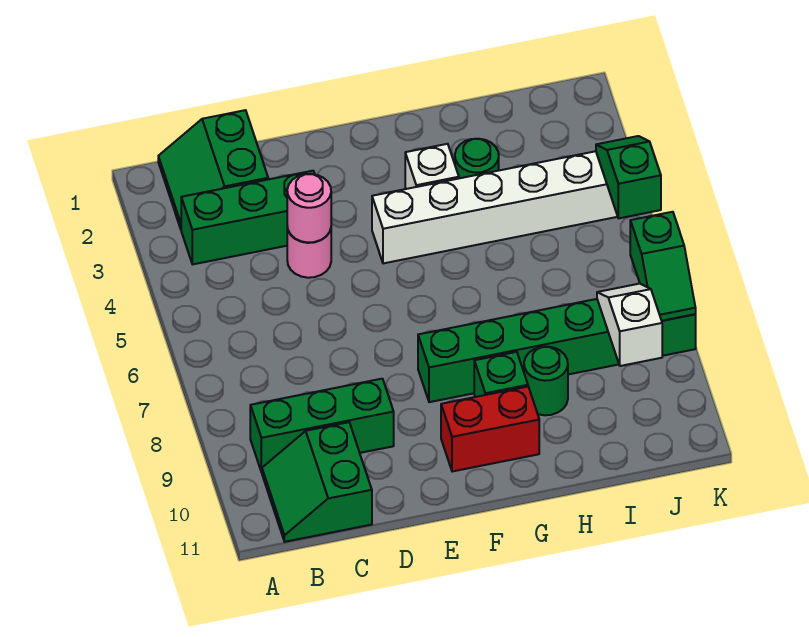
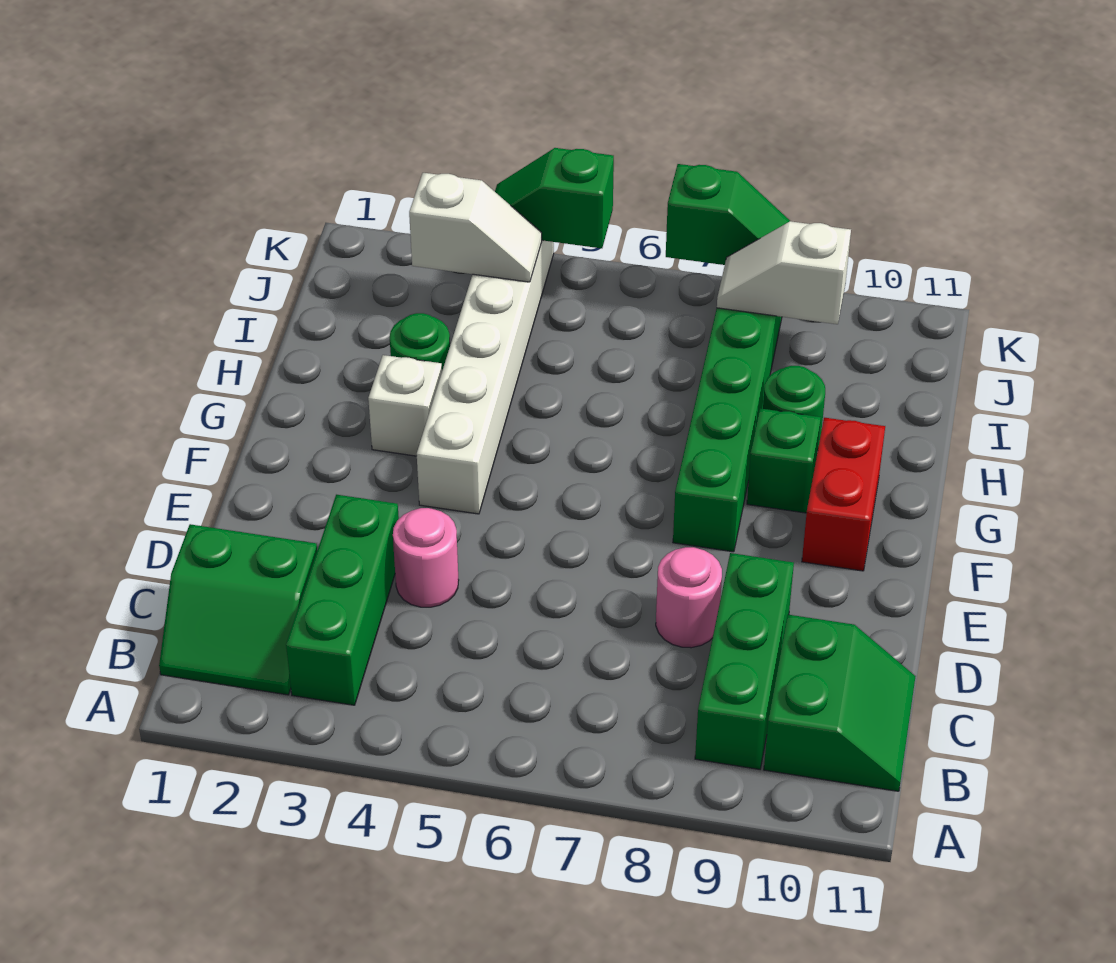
green slope B10:C11 level 1 top C -> green slope B10:C11 level 1 top 10
pink round brick D4 level 2 -> pink round brick D8 level 1
none -> white slope J3:J4 level 2 top 3

